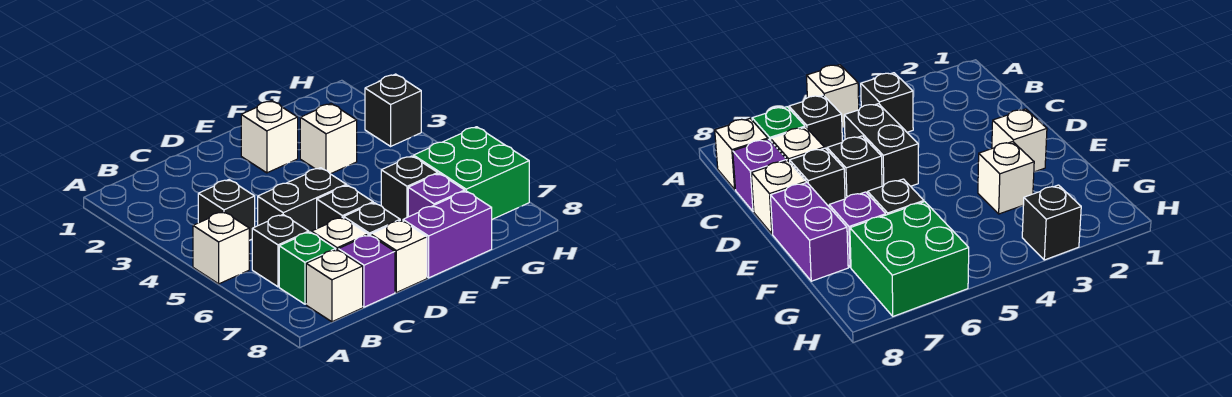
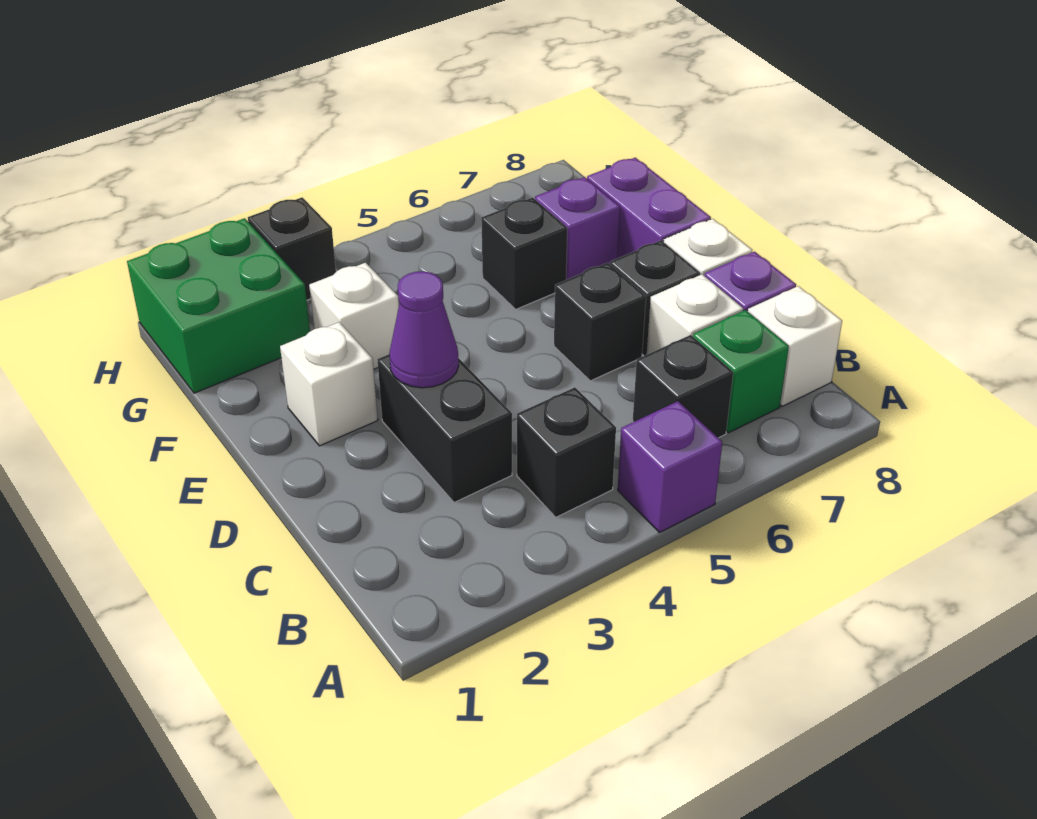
white brick A5 level 1 -> purple brick A5 level 1
black brick C5:D5 level 1 -> black brick C3:D3 level 1
none -> purple cone D3 level 2
green brick G6:H7 level 1 -> green brick G1:H2 level 1

